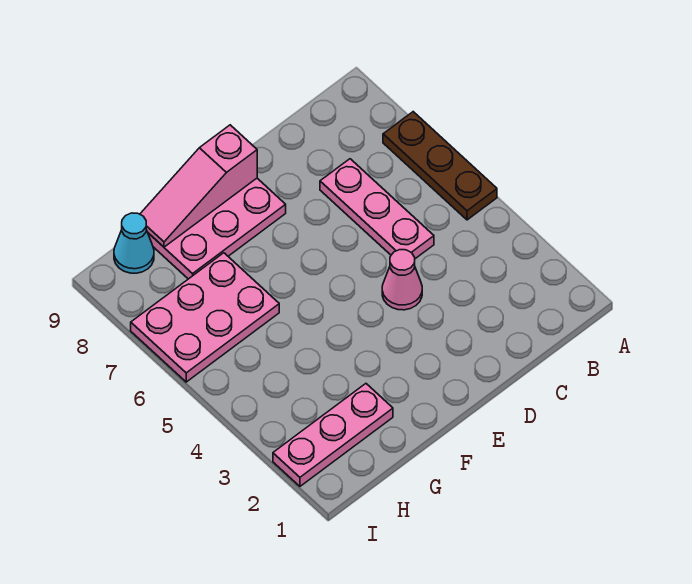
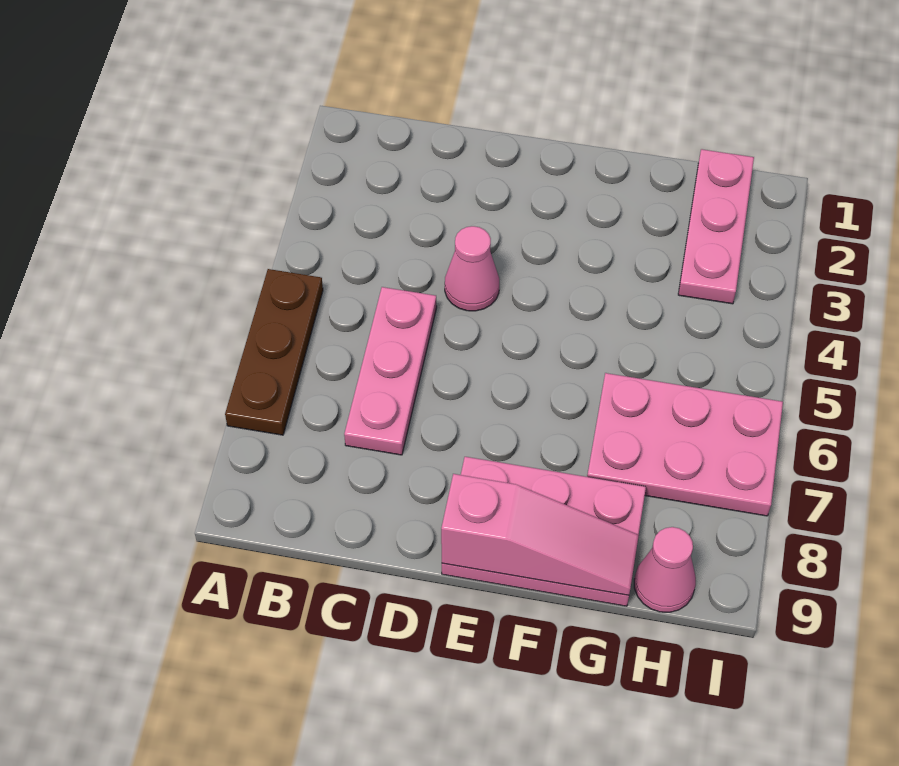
pink plate G2:I2 level 1 -> pink plate H1:H3 level 1
cyan cone H9 level 1 -> pink cone H9 level 1

